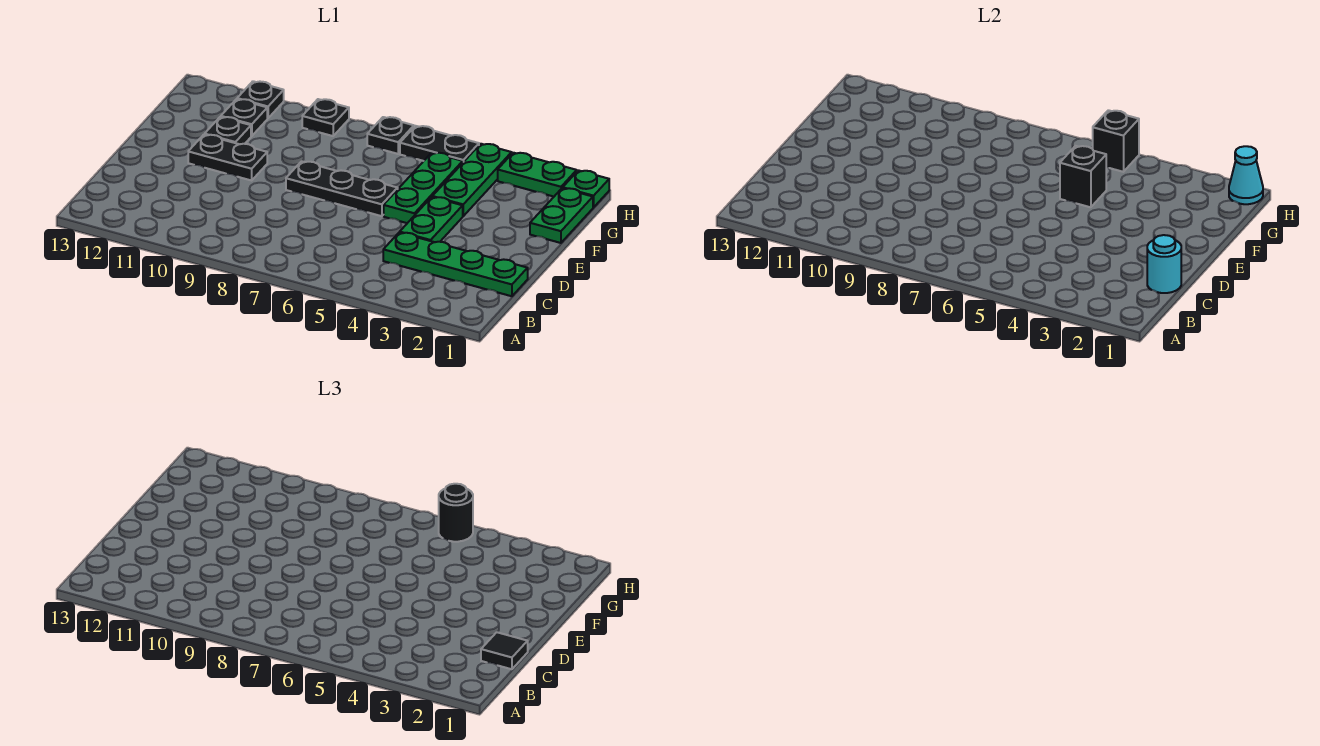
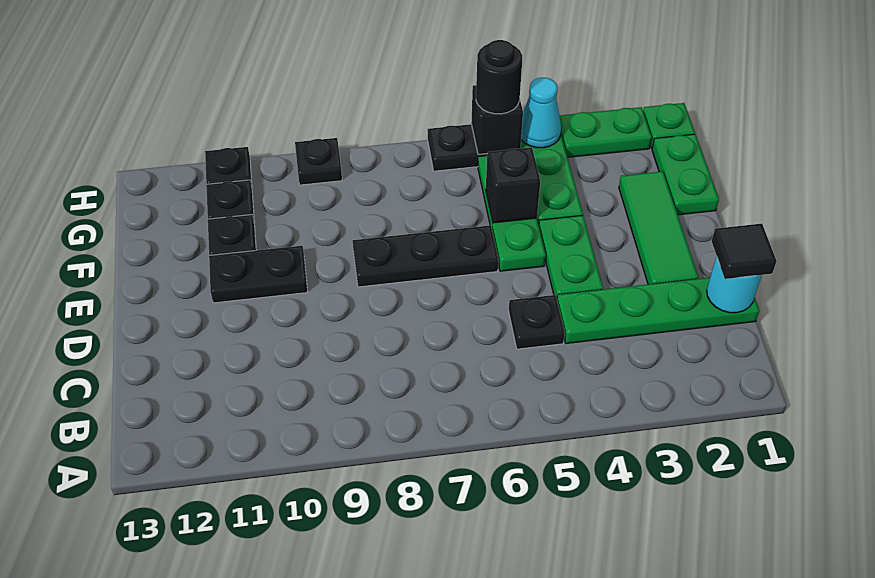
none -> green tile D2:F2 level 1
cyan cone H1 level 2 -> cyan cone H4 level 2
black plate H7 level 1 -> black plate C5 level 1

